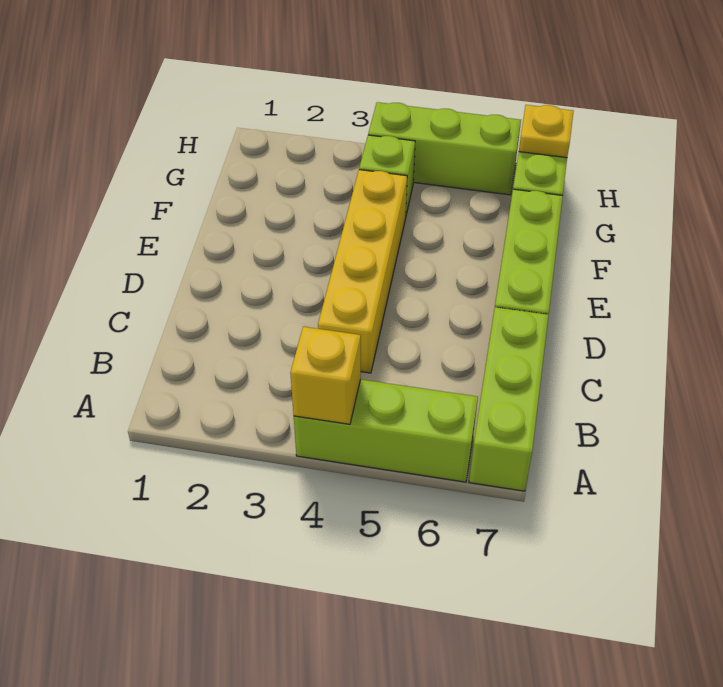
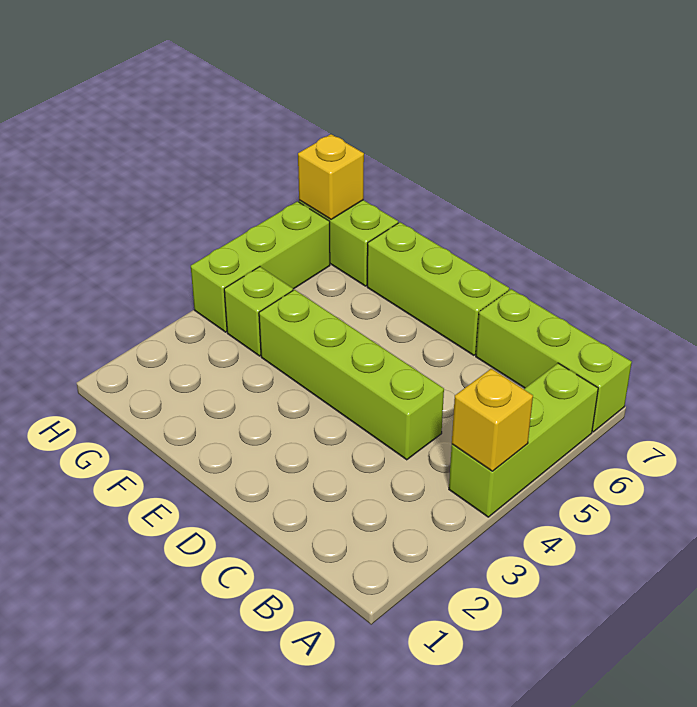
yellow brick C4:F4 level 1 -> lime brick C4:F4 level 1
yellow plate H7 level 2 -> yellow brick H7 level 2

